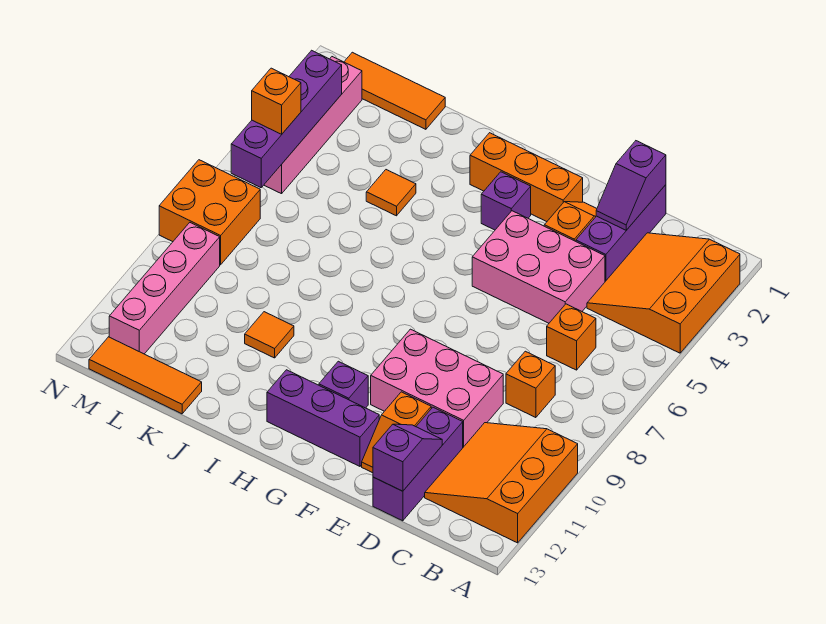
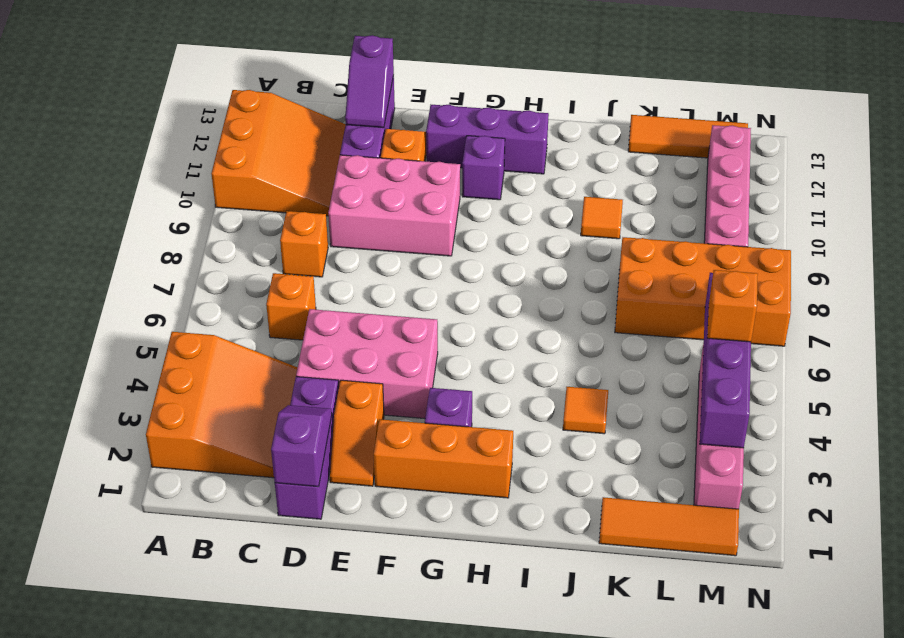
orange brick M7:N8 level 1 -> orange brick K7:N8 level 1

